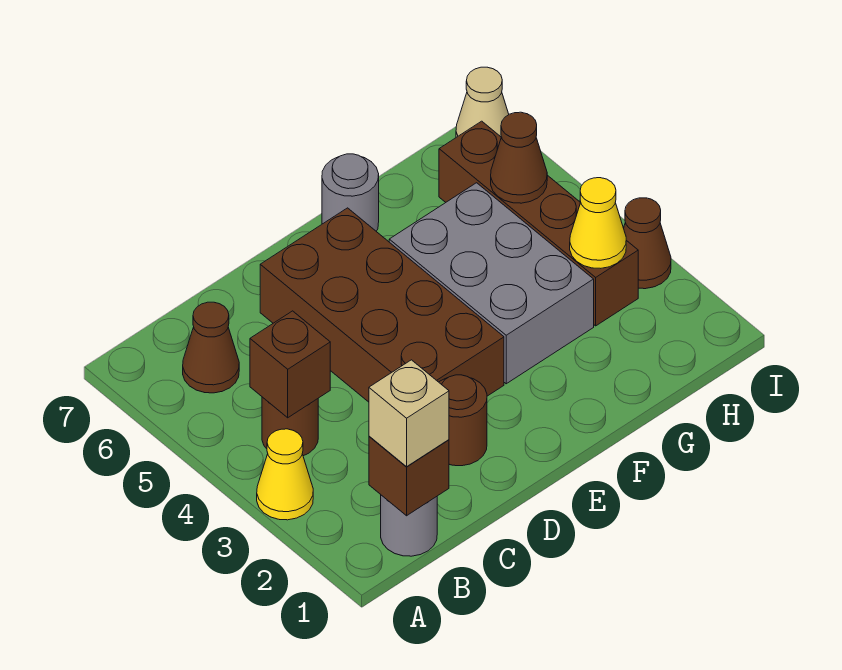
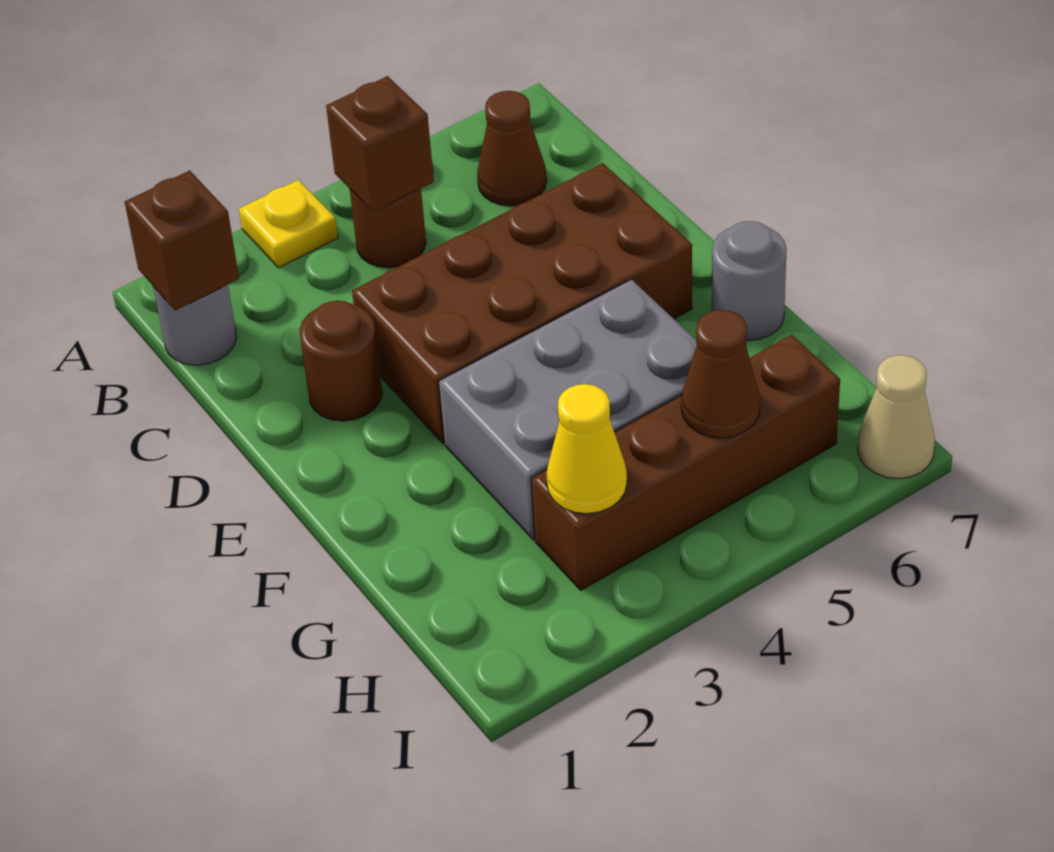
yellow cone A3 level 1 -> yellow plate A3 level 1
tan brick B1 level 3 -> none
brown cone I3 level 1 -> none

